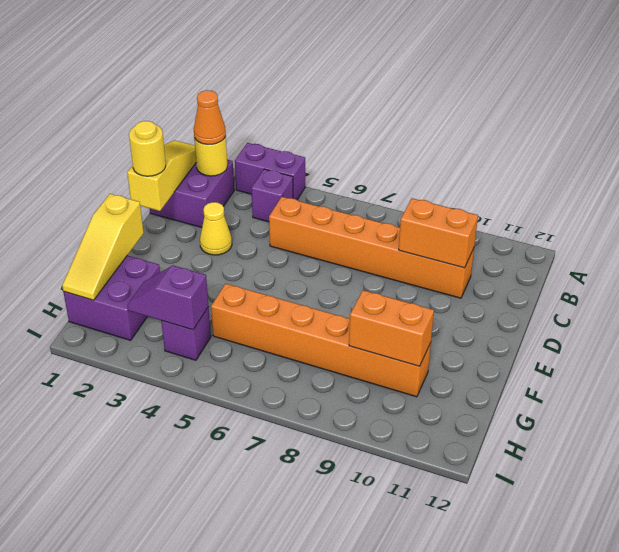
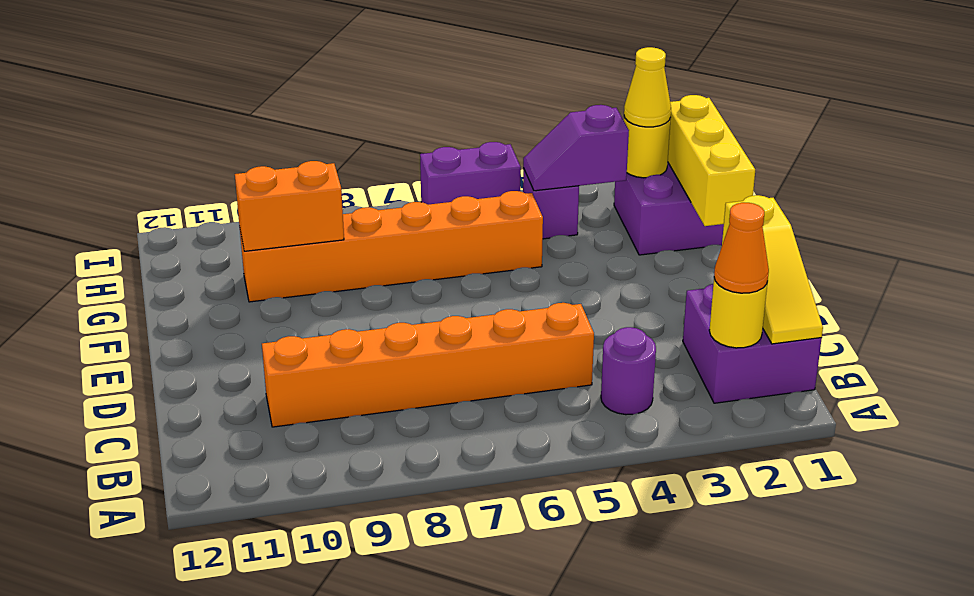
purple brick A3:A4 level 1 -> purple brick I5:I6 level 1
purple brick B4 level 1 -> purple round brick B4 level 1
orange brick C9:C10 level 2 -> none
yellow round brick D1 level 3 -> yellow round brick H2 level 2
yellow cone D3 level 1 -> yellow cone H2 level 3
yellow slope F1:H1 level 2 top F -> yellow brick F1:H1 level 2
purple slope H3:H4 level 2 top 4 -> purple slope H3:H4 level 2 top 3

